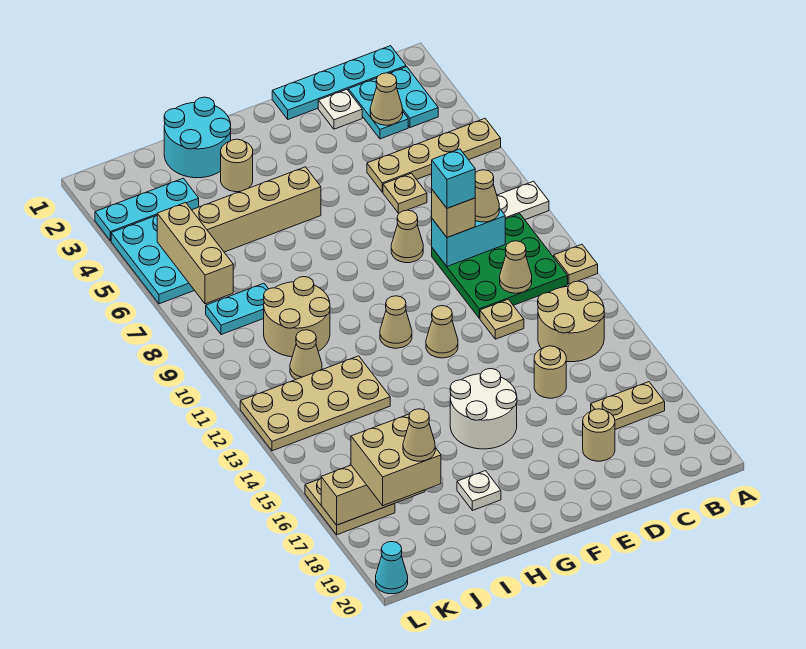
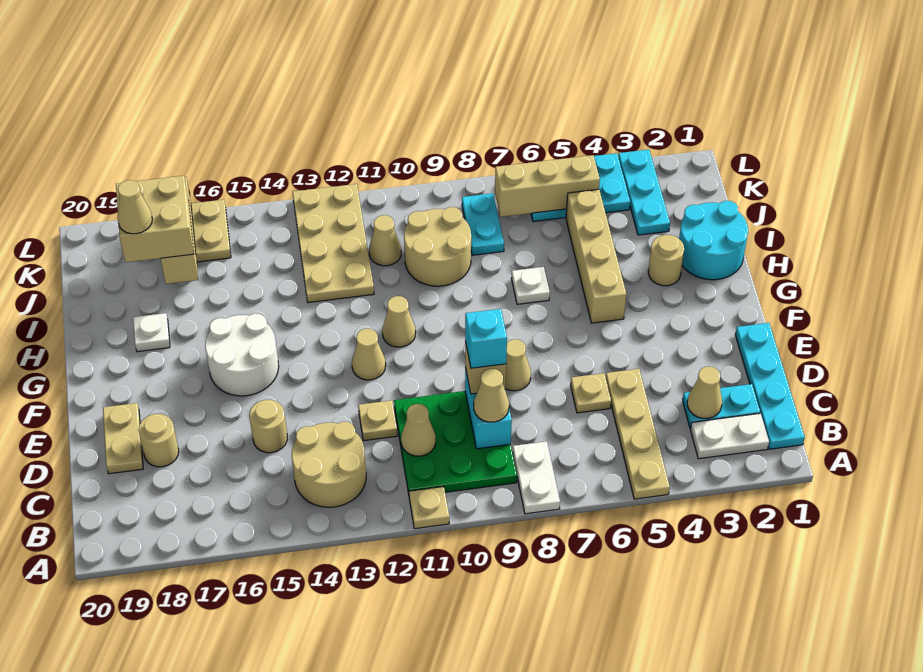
cyan plate B2:B3 level 1 -> white plate B2:B3 level 1
tan plate B17:C17 level 1 -> tan plate D19:E19 level 1
white plate D2 level 1 -> white plate H7 level 1
cyan cone L20 level 1 -> none

